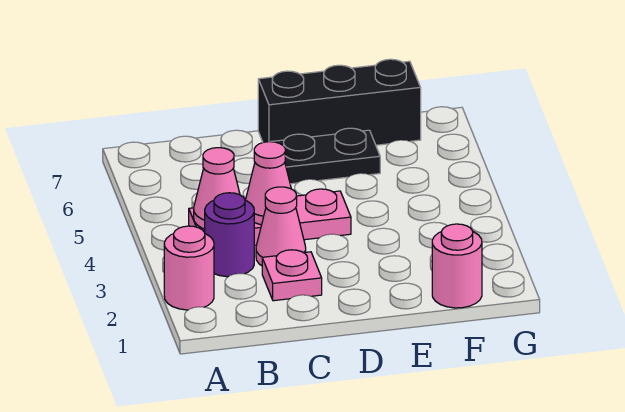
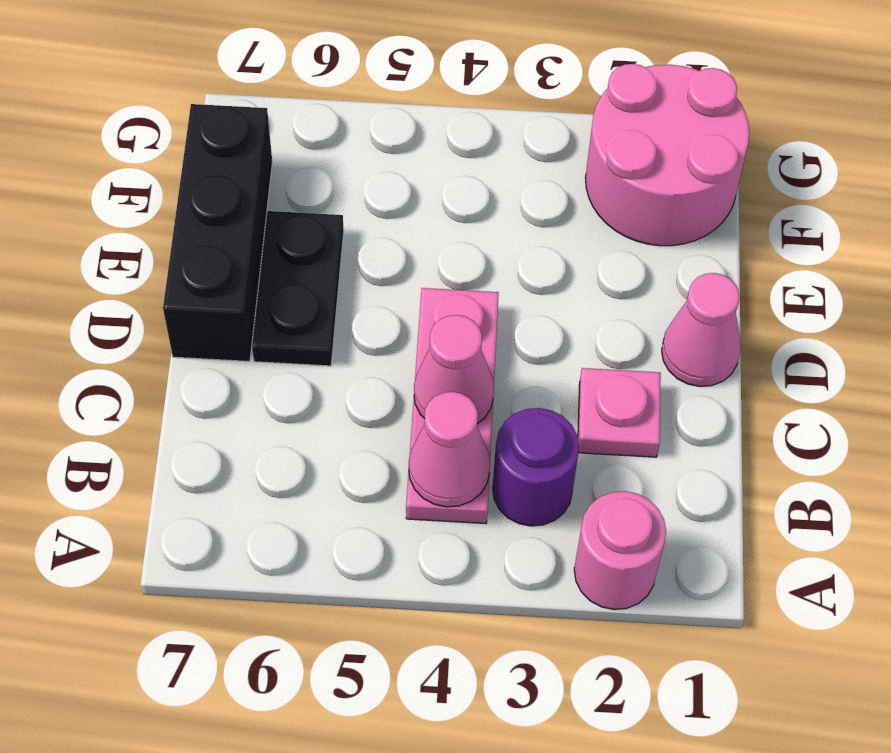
pink cone C3 level 1 -> pink cone D1 level 1
pink round brick F1 level 1 -> pink round brick F1:G2 level 1

